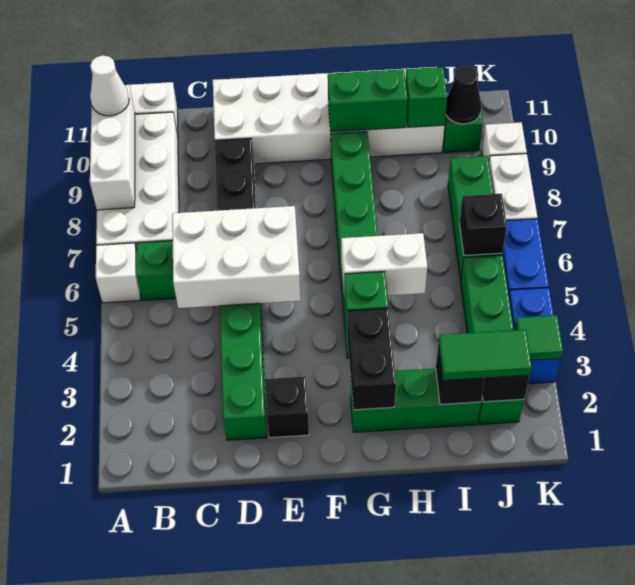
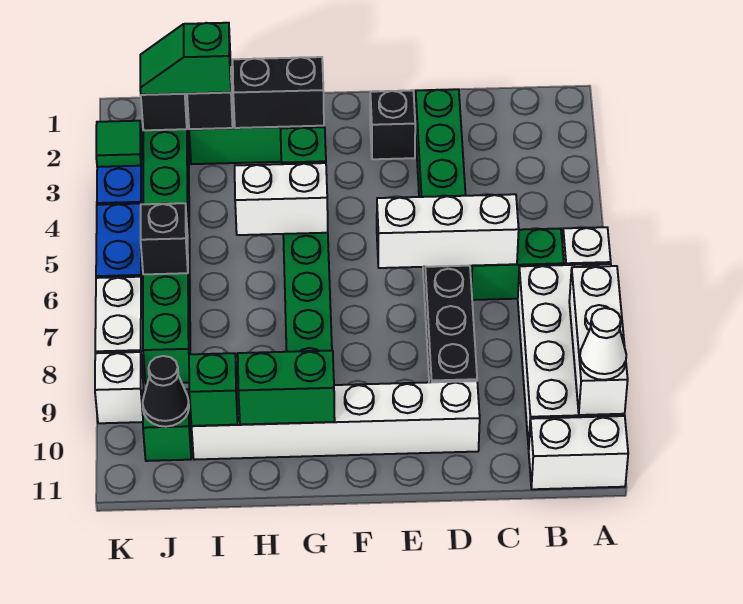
white brick C5:E6 level 2 -> white brick C6:E6 level 2
white brick D10:I11 level 1 -> white brick D10:I10 level 1
black brick G2:G3 level 2 -> black brick G2:H2 level 2
green tile I2:J2 level 3 -> green slope I2:J2 level 3 top I

